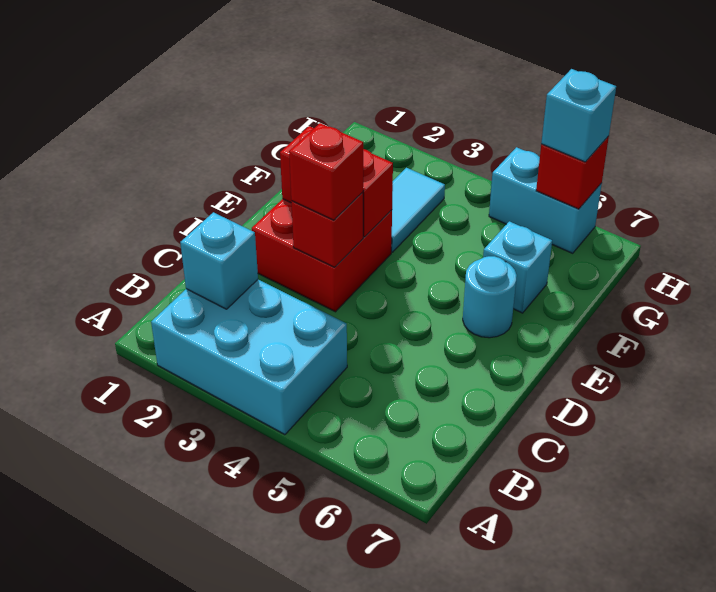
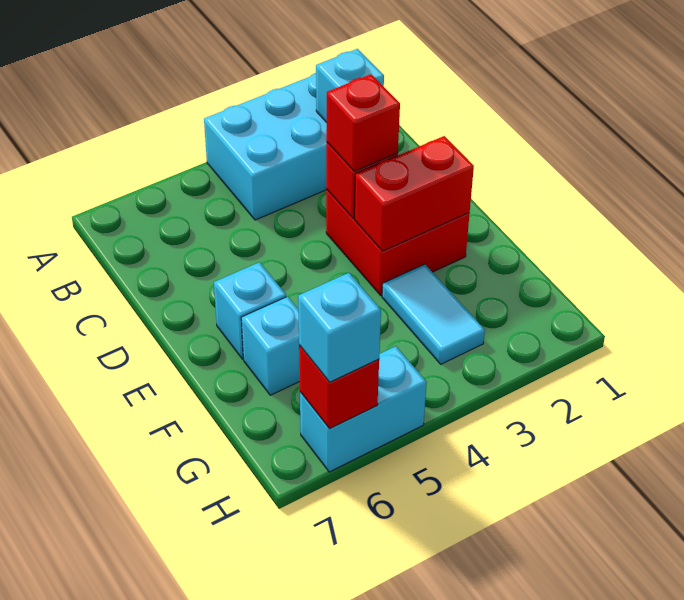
cyan round brick E6 level 1 -> cyan brick E6 level 1

